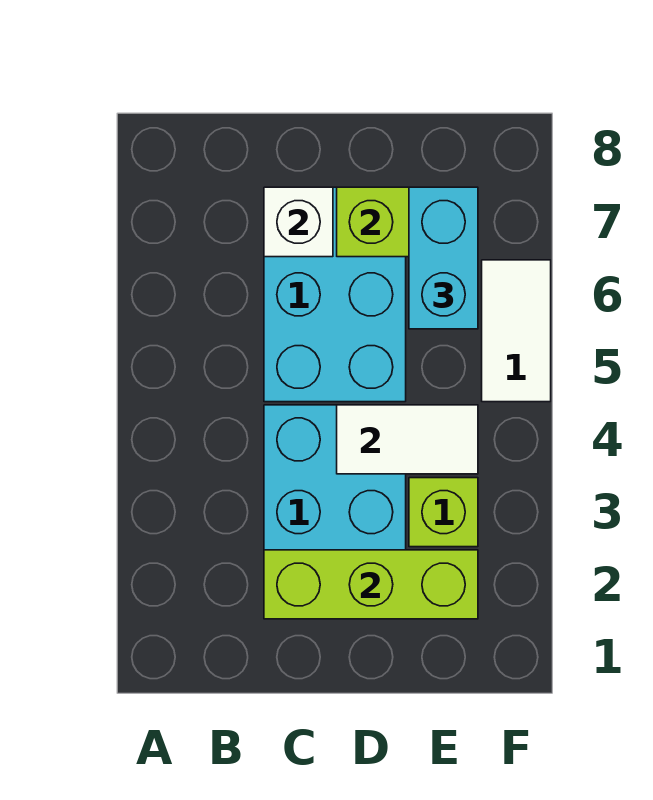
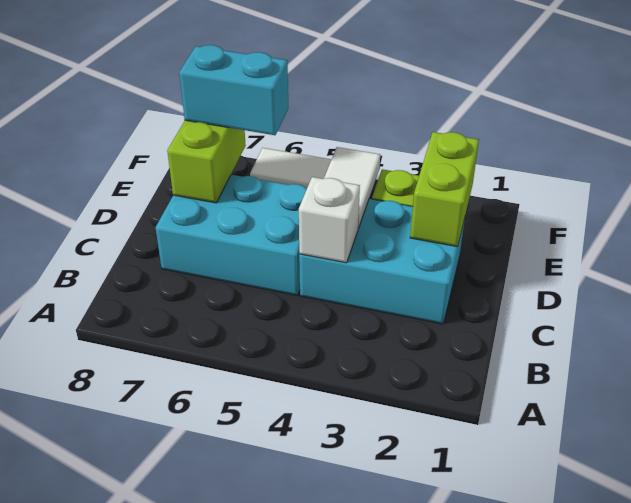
lime brick C2:E2 level 2 -> lime brick D2:E2 level 2
white brick C7 level 2 -> white brick C4 level 2

